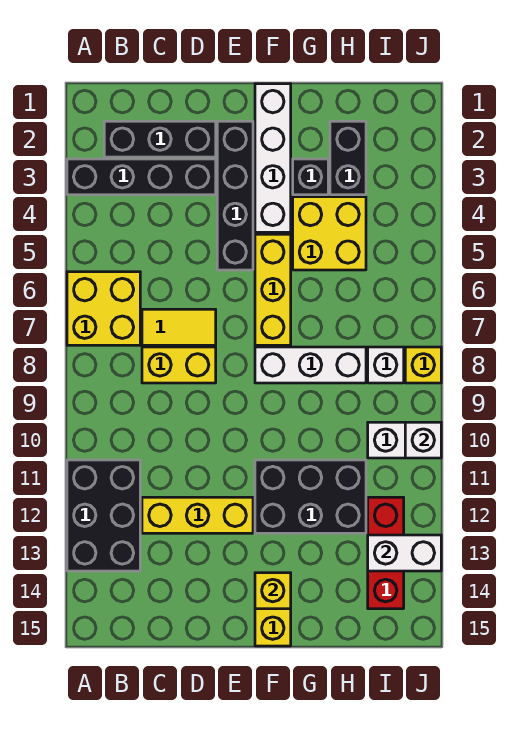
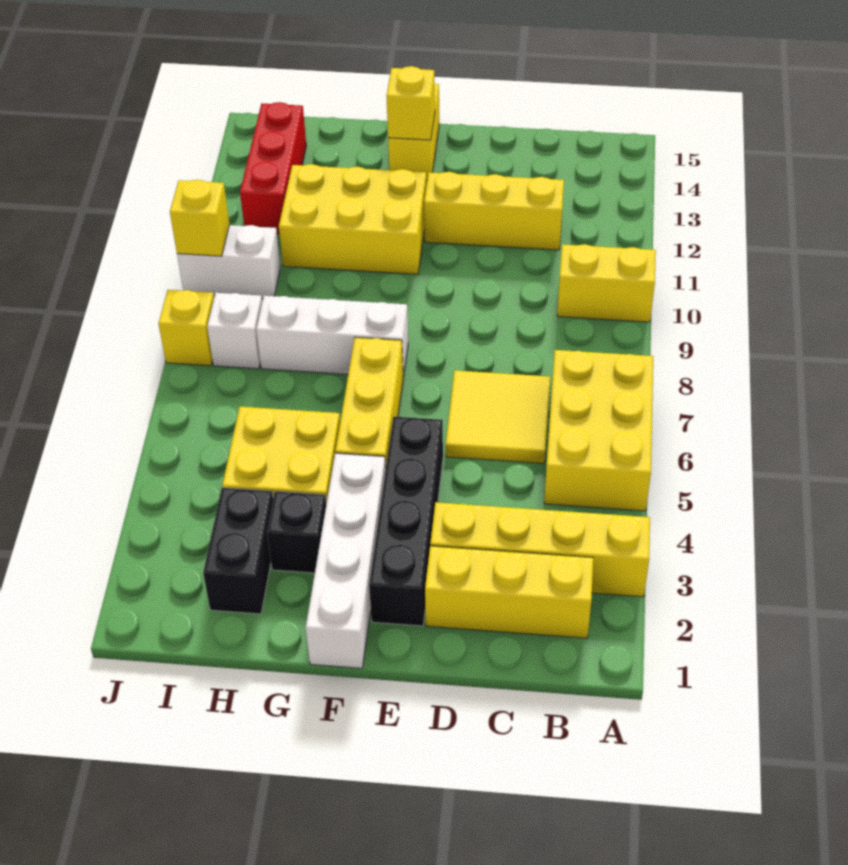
black brick A3:D3 level 1 -> yellow brick A3:D3 level 1
yellow brick A6:B7 level 1 -> yellow brick A5:B7 level 1
black brick A11:B13 level 1 -> none
black brick B2:D2 level 1 -> yellow brick B2:D2 level 1
yellow tile C7:D7 level 1 -> yellow tile C6:D7 level 1
yellow brick C8:D8 level 1 -> yellow brick A10:B10 level 1
black brick F11:H12 level 1 -> yellow brick F11:H12 level 1
white brick I13:J13 level 2 -> none
white brick J10 level 2 -> yellow brick J10 level 2

